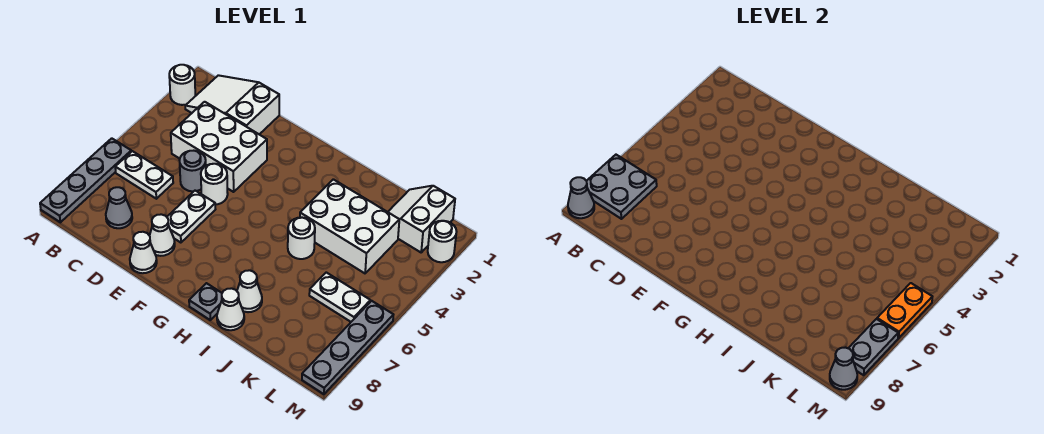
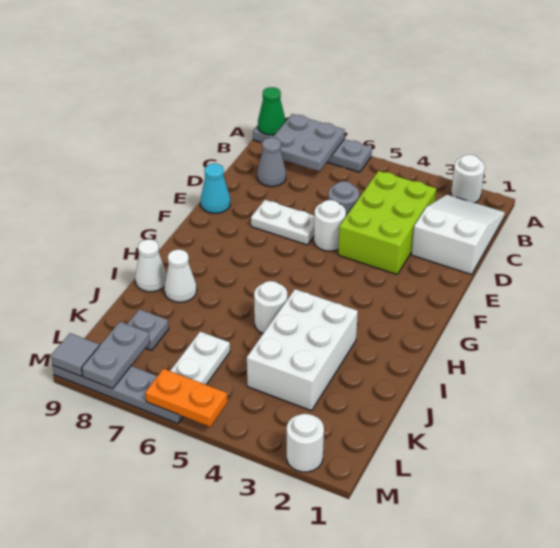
grey cone A9 level 2 -> green cone A9 level 2
white plate B6:C6 level 1 -> none
white brick C3:E4 level 1 -> lime brick C3:E4 level 1
white cone E8 level 1 -> none
white cone E9 level 1 -> cyan cone E9 level 1
grey plate H9 level 1 -> grey plate K8 level 1
white slope K1:L2 level 1 top L -> none
grey plate M7:M8 level 2 -> grey plate L8:M8 level 2
grey cone M9 level 2 -> grey tile M9 level 2

